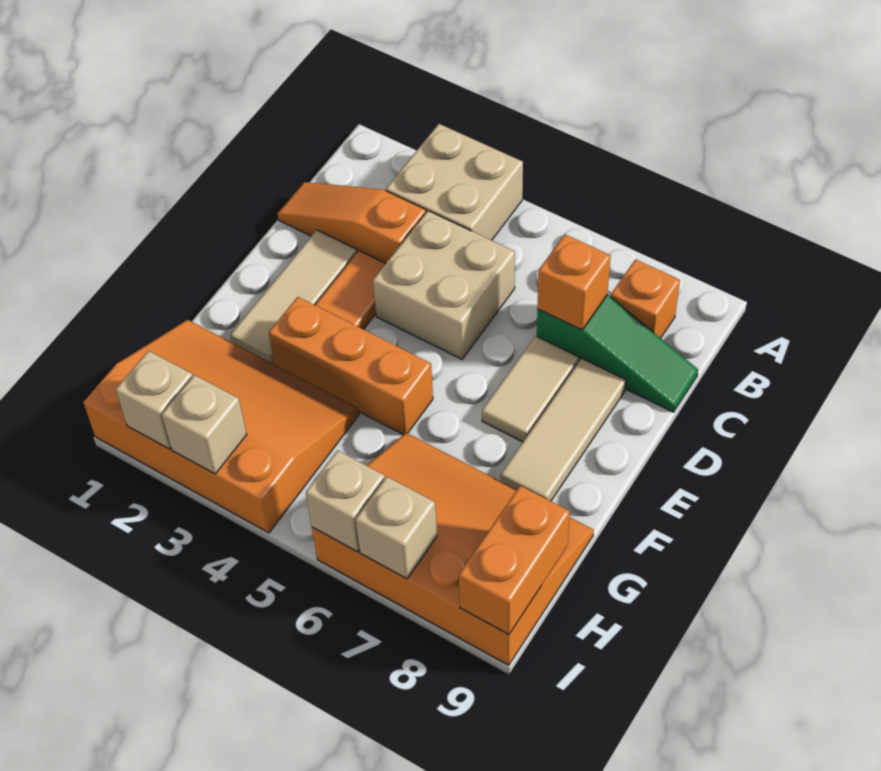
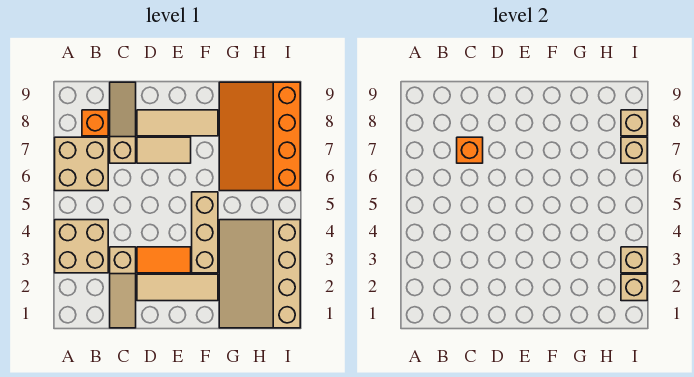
orange slope C1:C3 level 1 top 3 -> tan slope C1:C3 level 1 top 3
tan brick C4:D5 level 1 -> tan brick A6:B7 level 1
green slope C7:C9 level 1 top 7 -> tan slope C7:C9 level 1 top 7
orange brick F3:F5 level 1 -> tan brick F3:F5 level 1
orange slope G1:I4 level 1 top I -> tan slope G1:I4 level 1 top I
orange brick H9:I9 level 2 -> none
tan brick I6 level 2 -> tan brick I8 level 2

